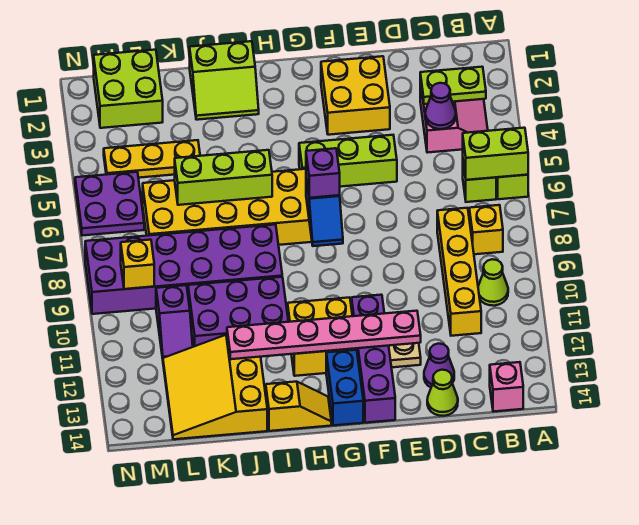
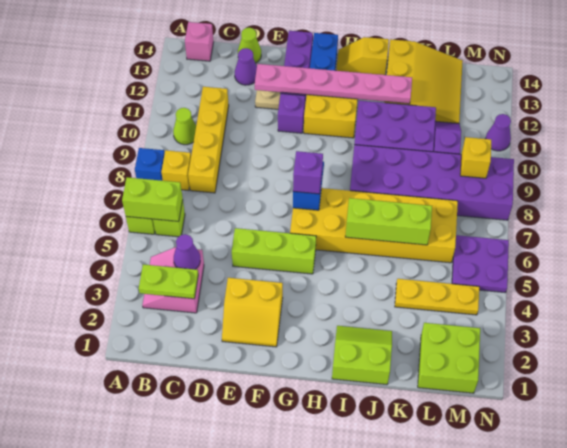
none -> blue brick A8 level 1
yellow brick E2:F3 level 1 -> yellow slope E2:F3 level 1 top 3
none -> purple cone N11 level 1

